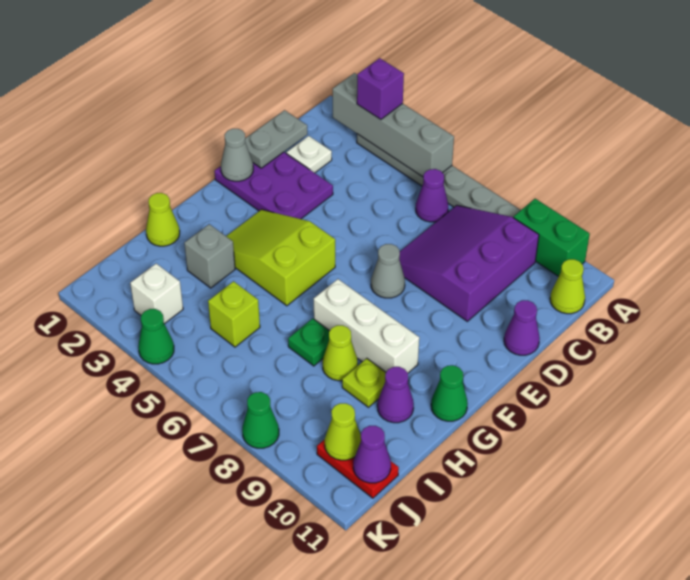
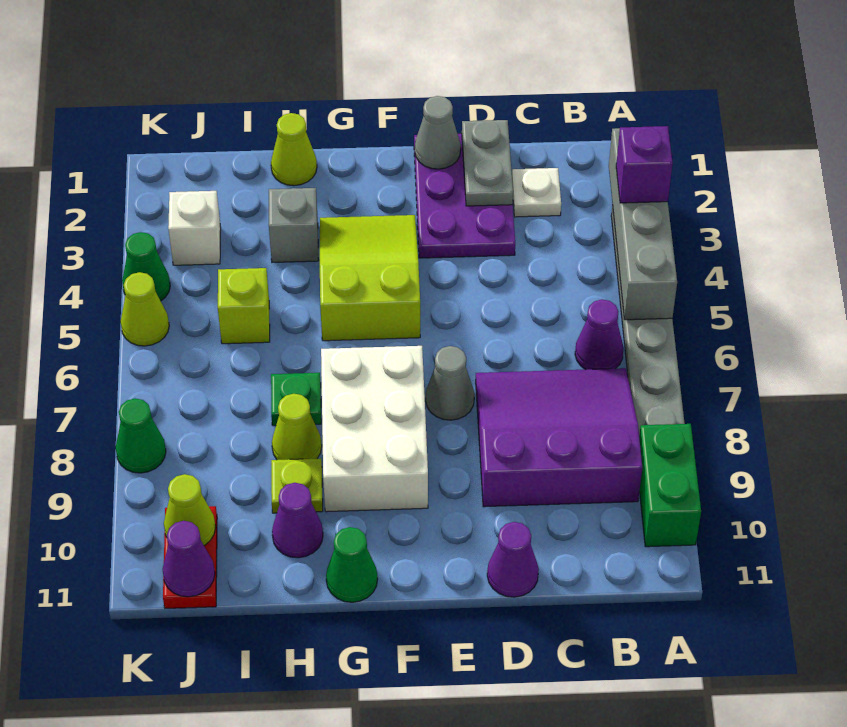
lime cone B11 level 1 -> lime cone K5 level 1
grey plate C1:D1 level 2 -> grey plate D1:D2 level 2
white brick G7:G9 level 1 -> white brick F7:G9 level 1

